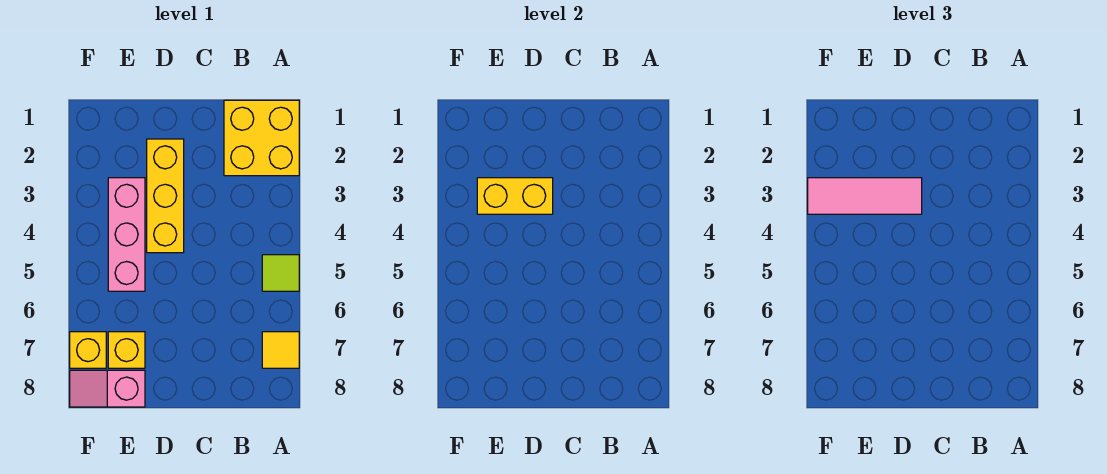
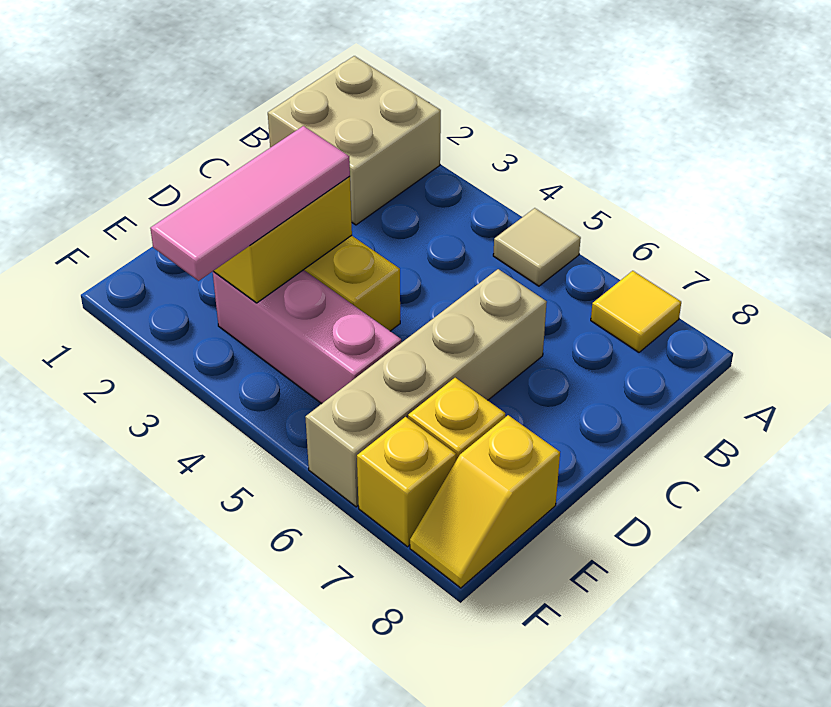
yellow brick A1:B2 level 1 -> tan brick A1:B2 level 1
lime tile A5 level 1 -> tan tile A5 level 1
none -> tan brick C6:F6 level 1
pink slope E8:F8 level 1 top E -> yellow slope E8:F8 level 1 top E

